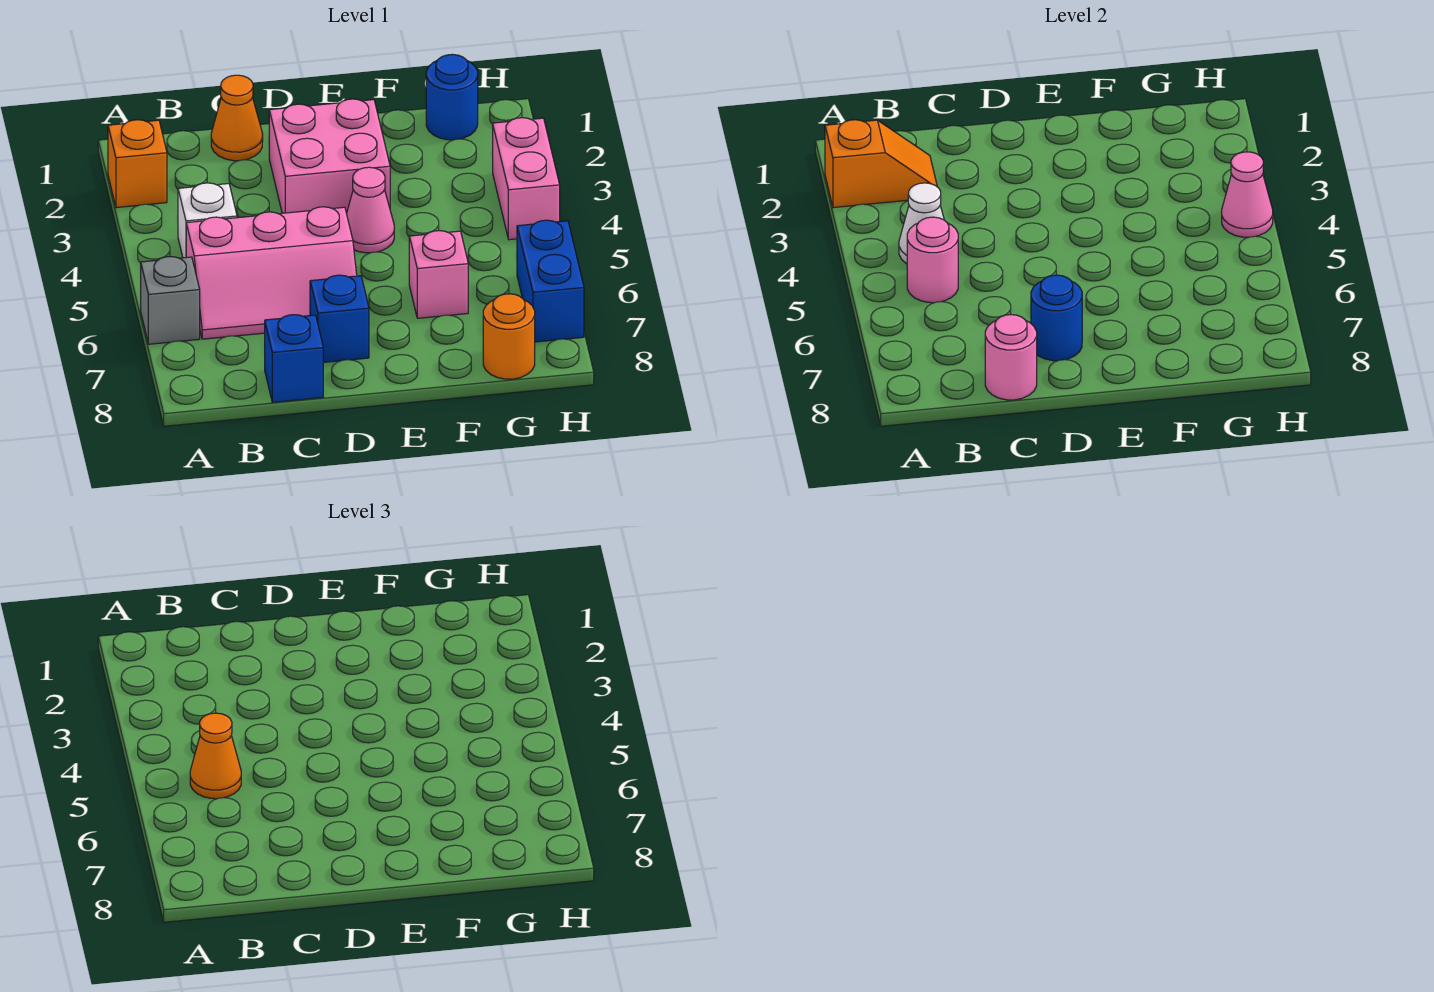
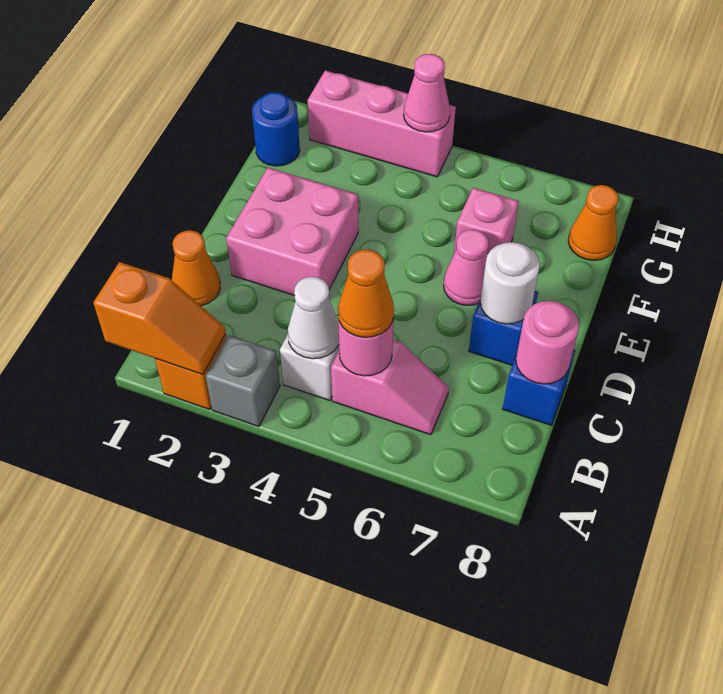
orange slope A2:B2 level 2 top A -> orange slope A1:A2 level 2 top 1
grey brick A6 level 1 -> grey brick A3 level 1
pink slope B5:D6 level 1 top 5 -> pink slope B5:B6 level 1 top 5
blue round brick D7 level 2 -> white round brick D7 level 2
pink cone E4 level 1 -> pink cone E6 level 1
orange round brick G8 level 1 -> orange cone G8 level 1
pink brick H3:H4 level 1 -> pink brick H2:H4 level 1
blue brick H6:H7 level 1 -> none

